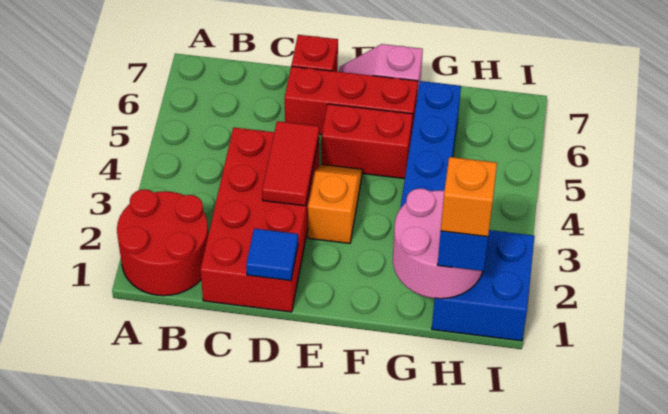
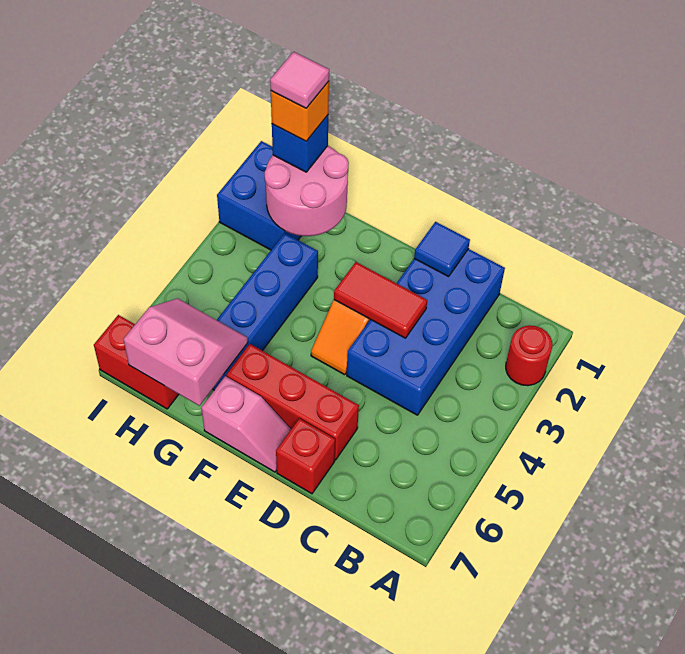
red round brick A1:B2 level 1 -> red round brick A2 level 1
red brick C1:D4 level 1 -> blue brick C1:D4 level 1
red tile D3:D4 level 2 -> red tile D3:E3 level 2
red brick E5:F5 level 1 -> red brick H7:I7 level 1
none -> pink slope G6:H7 level 2 top 7
none -> pink tile H1 level 5

